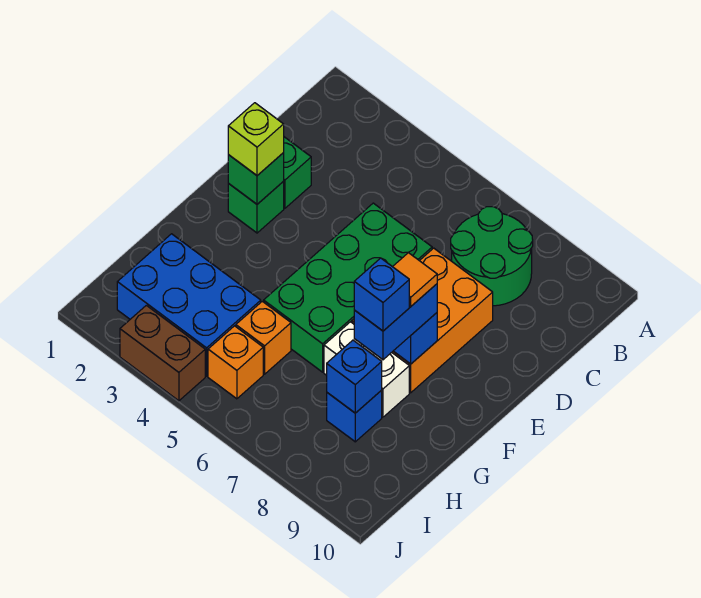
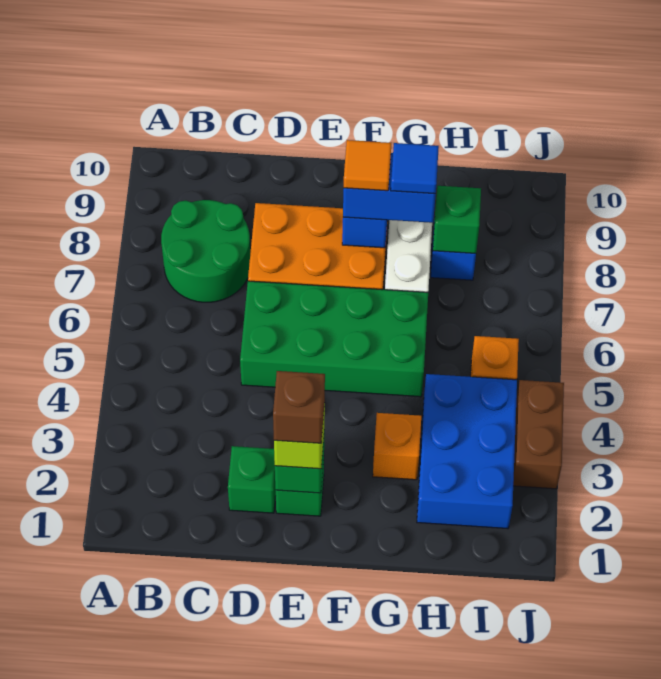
none -> brown brick E2 level 4
blue brick G8 level 4 -> blue tile G8 level 4
orange brick H5 level 1 -> orange brick G3 level 1
blue brick H8 level 2 -> green brick H8 level 2

